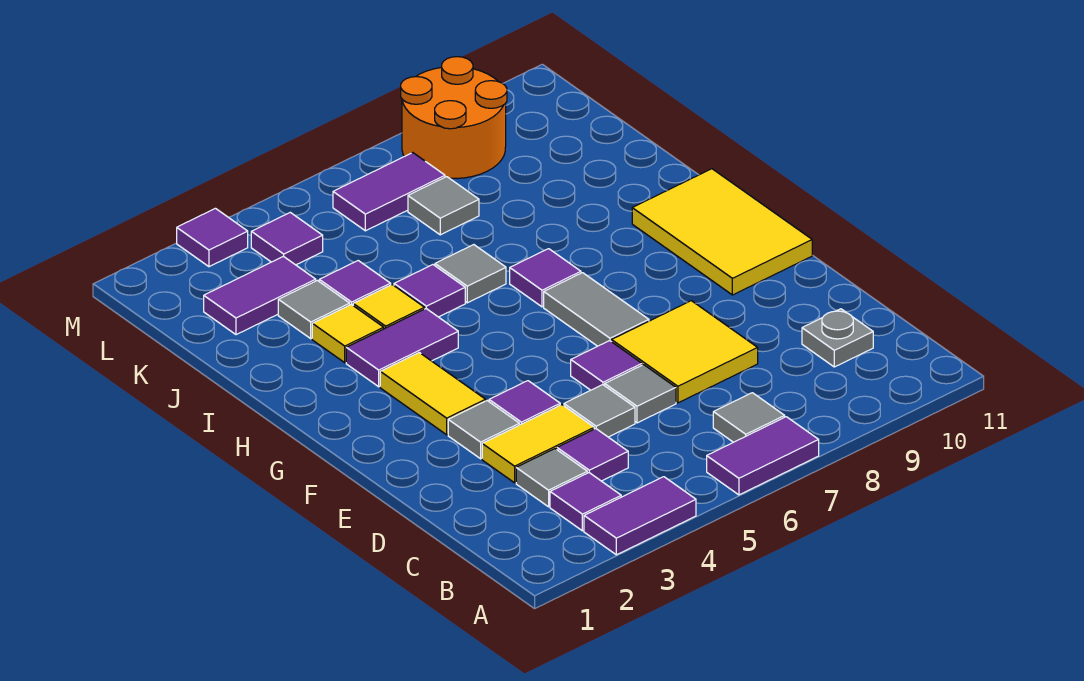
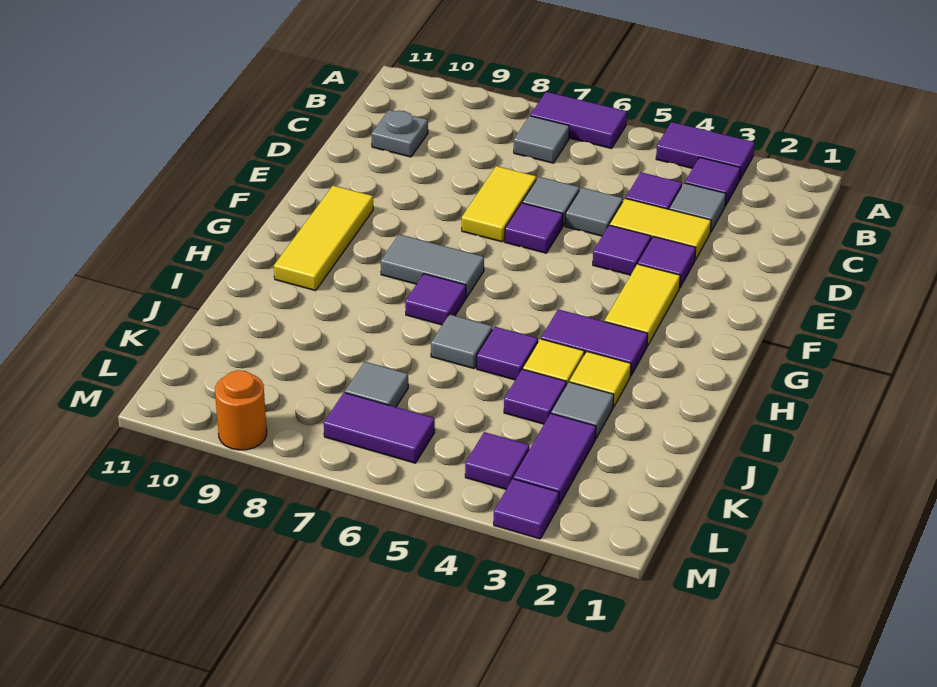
yellow tile D7:E8 level 1 -> yellow tile D7:E7 level 1
grey tile E3 level 1 -> purple tile E3 level 1
grey tile F7:G7 level 1 -> grey tile G7:G8 level 1
yellow tile F10:H11 level 1 -> yellow tile F10:H10 level 1
purple tile K2:K3 level 1 -> purple tile K3:L3 level 1
orange round brick L8:M9 level 1 -> orange round brick M9 level 1

